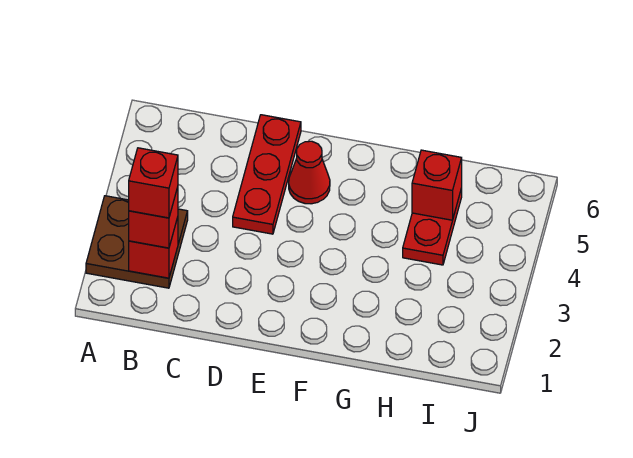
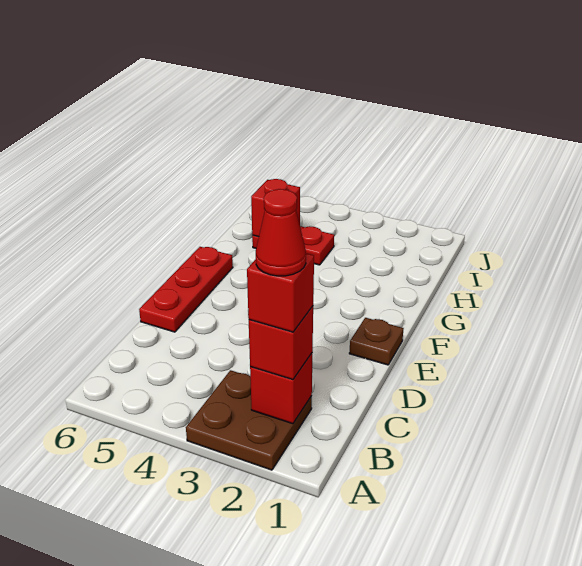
red plate D4:D6 level 1 -> red plate D6:F6 level 1
none -> brown plate E1 level 1
red cone E5 level 1 -> red cone B2 level 5

